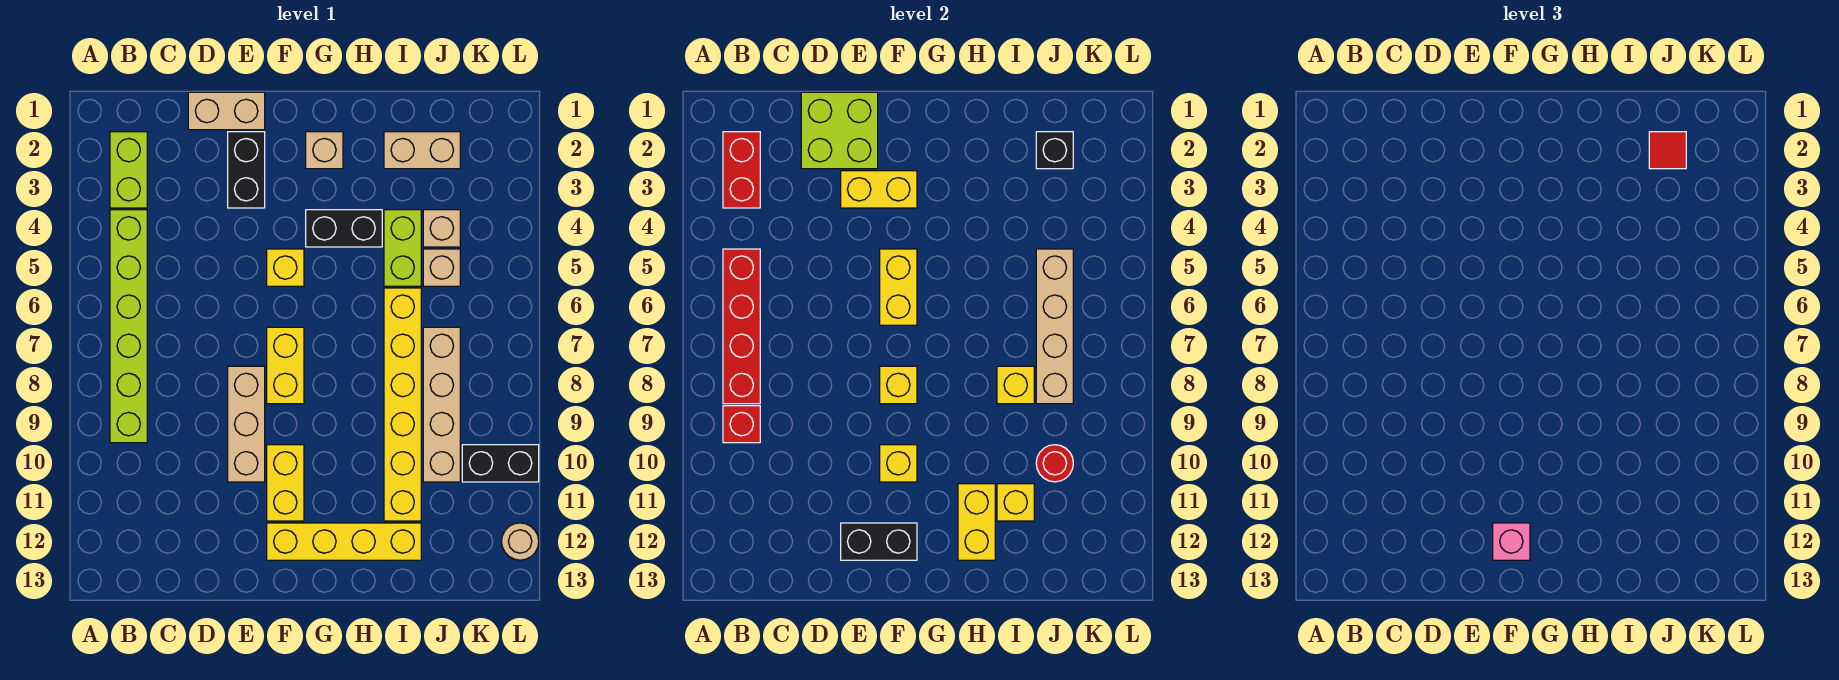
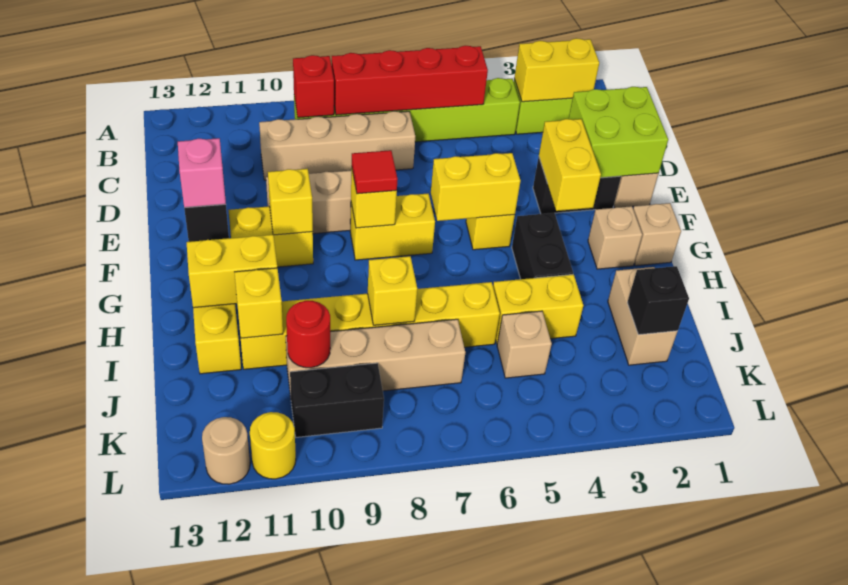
red brick B2:B3 level 2 -> yellow brick B2:B3 level 2
lime brick I4:I5 level 1 -> yellow brick I4:I5 level 1
red tile J2 level 3 -> red tile F8 level 3
tan brick J4 level 1 -> tan brick G1 level 1
tan brick J5:J8 level 2 -> tan brick C7:C10 level 1
black brick K10:L10 level 1 -> black brick K9:K10 level 1
none -> yellow round brick L11 level 1

